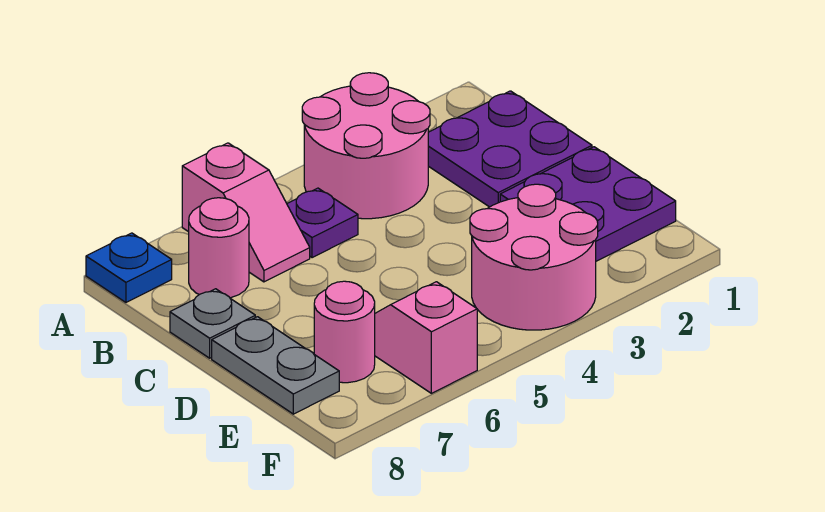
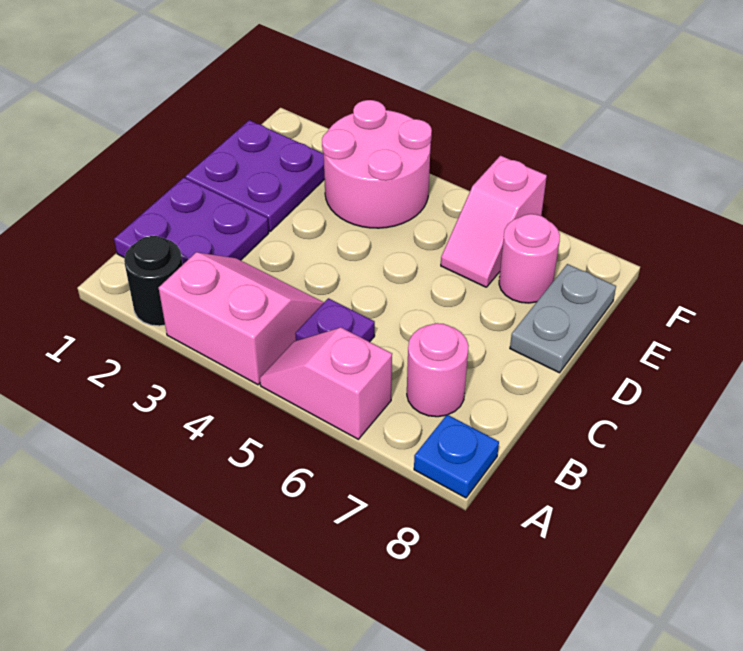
none -> black round brick A2 level 1
pink round brick A3:B4 level 1 -> pink slope A3:B4 level 1 top A
pink slope A6:B6 level 1 top A -> pink slope A5:A6 level 1 top 6
grey plate C8 level 1 -> none

